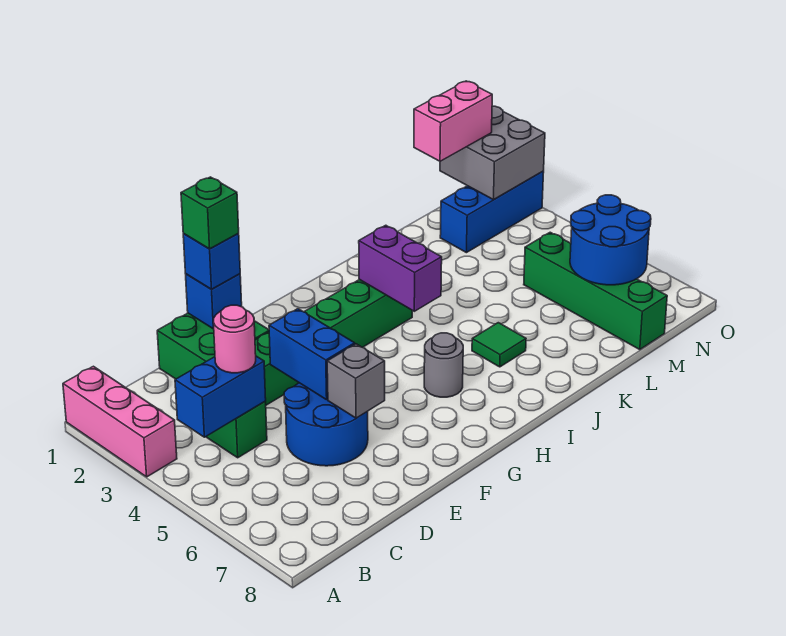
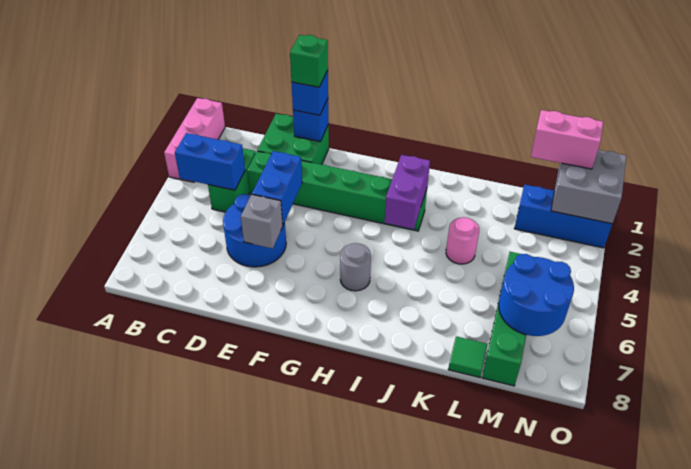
pink round brick C4 level 3 -> pink round brick K4 level 1
green tile J6 level 1 -> green tile L8 level 1

